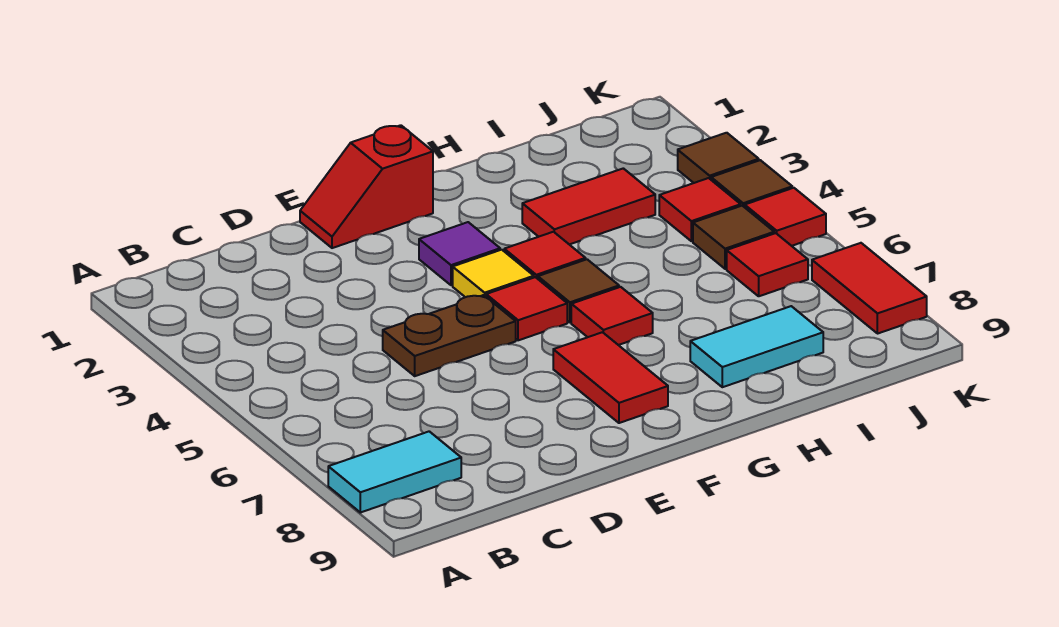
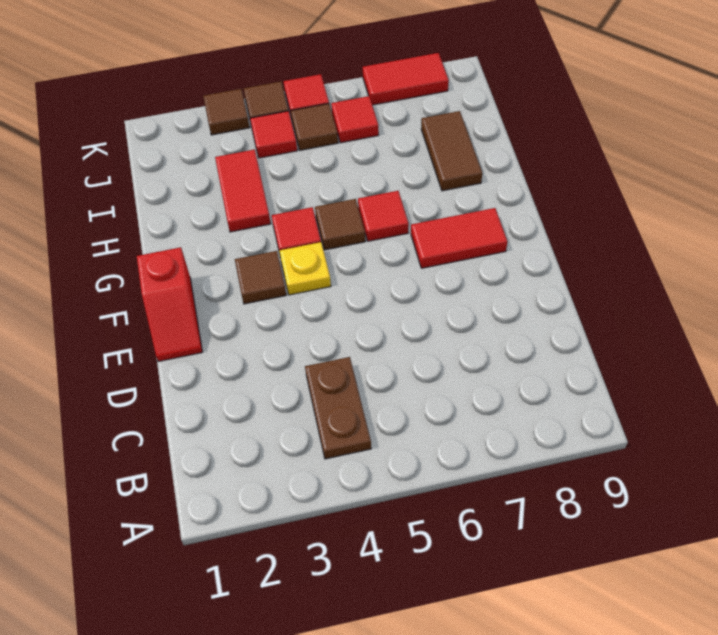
cyan tile A8:B8 level 1 -> none
brown plate D5:E5 level 1 -> brown plate B4:C4 level 1
purple tile F3 level 1 -> brown tile F3 level 1
yellow tile F4 level 1 -> yellow plate F4 level 1
red tile F5 level 1 -> none
cyan tile H8:I8 level 1 -> brown tile H8:I8 level 1

